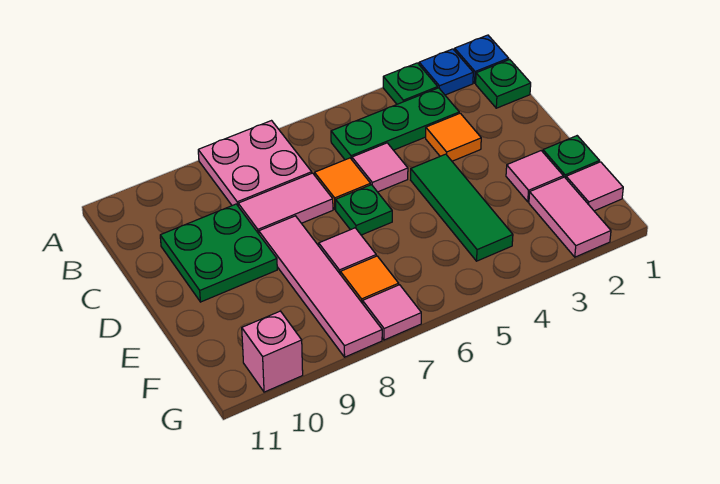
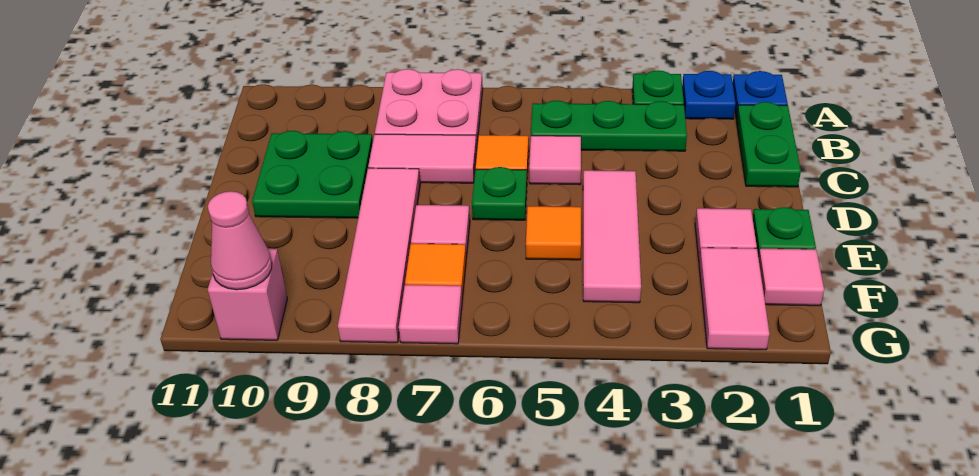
green plate B1 level 1 -> green plate B1:C1 level 1
orange tile C3 level 1 -> orange tile E5 level 1
green tile D4:F4 level 1 -> pink tile D4:F4 level 1
none -> pink cone G10 level 2

